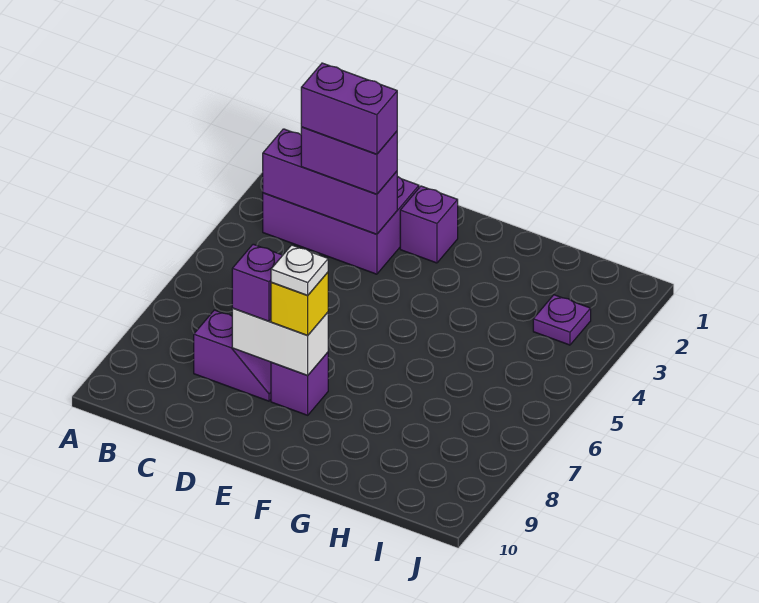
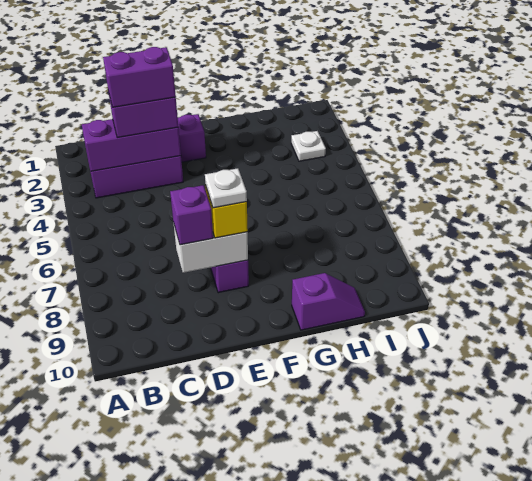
purple slope C8:D8 level 1 top C -> purple slope G10:H10 level 1 top G
purple plate I3 level 1 -> white plate I3 level 1

